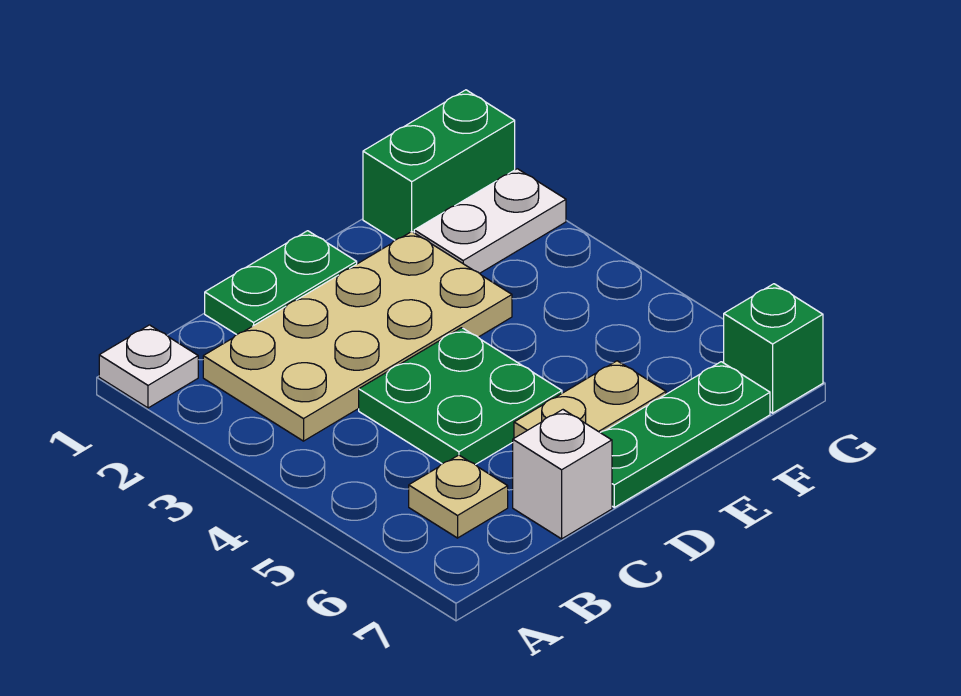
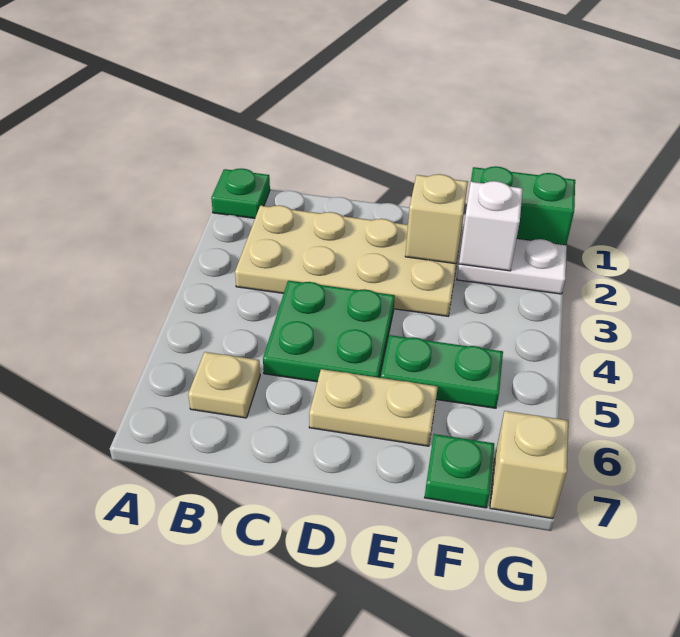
white plate A1 level 1 -> green plate A1 level 1
green plate C1:D1 level 1 -> green plate E5:F5 level 1
white brick C7 level 1 -> white brick F2 level 2
green plate D7:F7 level 1 -> green plate F7 level 1
none -> tan brick E2 level 2
green brick G7 level 1 -> tan brick G7 level 1

